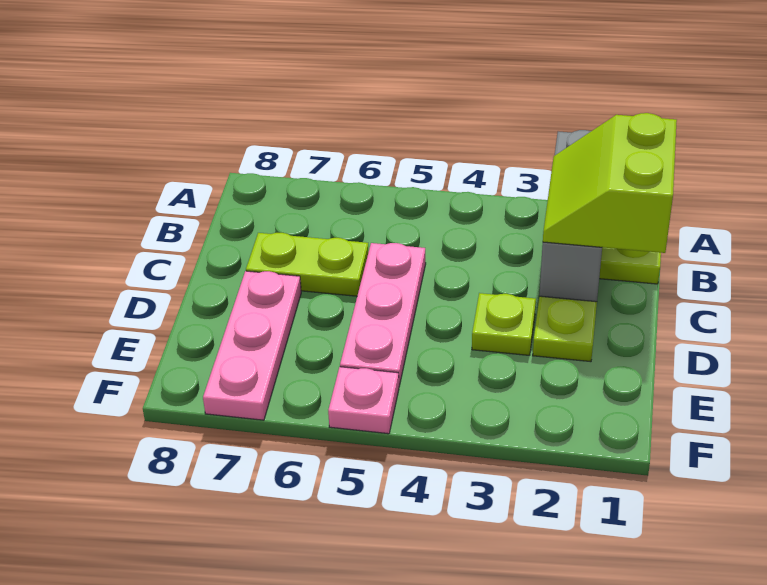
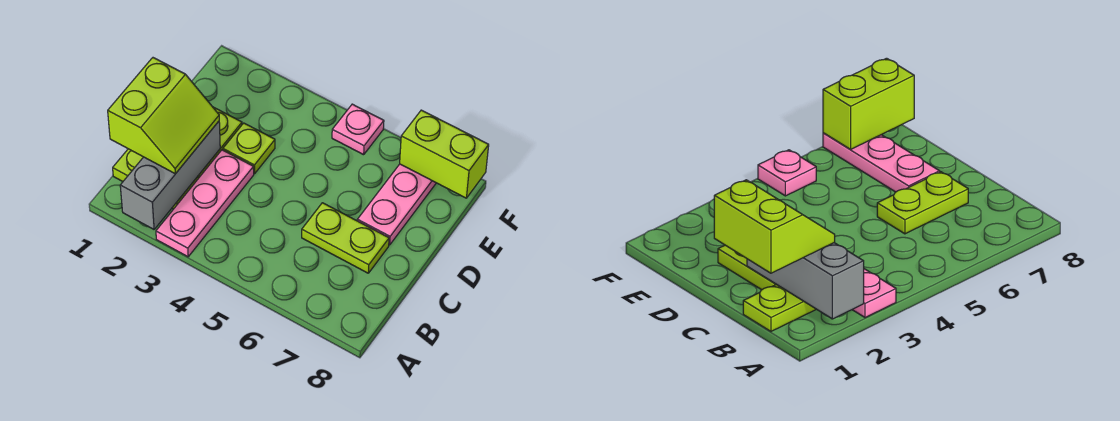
pink plate C5:E5 level 1 -> pink plate A3:C3 level 1
none -> lime brick F7:F8 level 2

